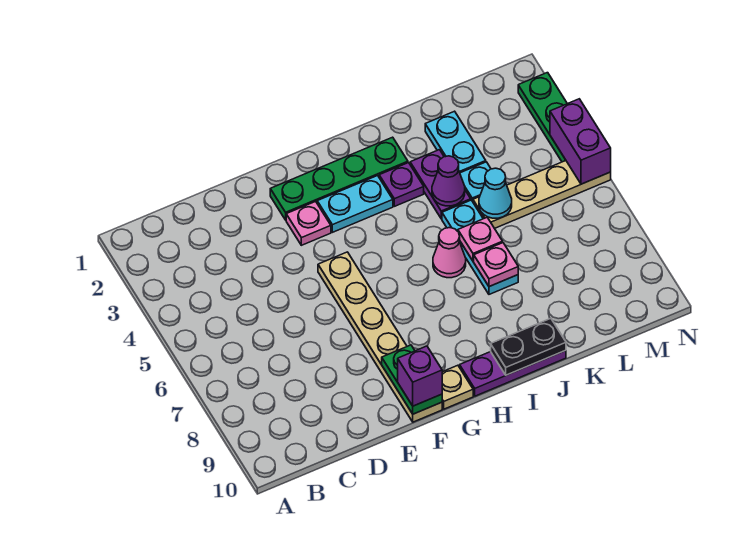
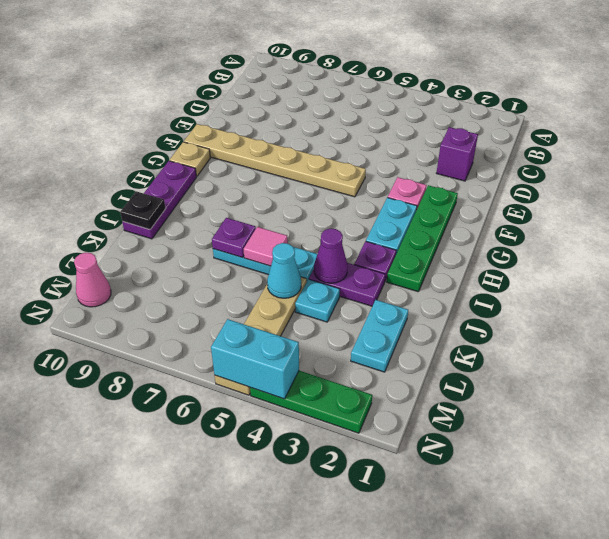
green plate F9:F10 level 2 -> none
purple brick F10 level 3 -> purple brick D2 level 1
pink cone I6 level 1 -> pink cone M10 level 1
black plate I10:J10 level 2 -> black plate J10 level 2
pink plate J6 level 2 -> pink tile J6 level 2
pink plate J7 level 2 -> purple plate J7 level 2
cyan plate K2:K3 level 1 -> cyan plate K2:L2 level 1
purple brick N4:N5 level 2 -> cyan brick N4:N5 level 2

